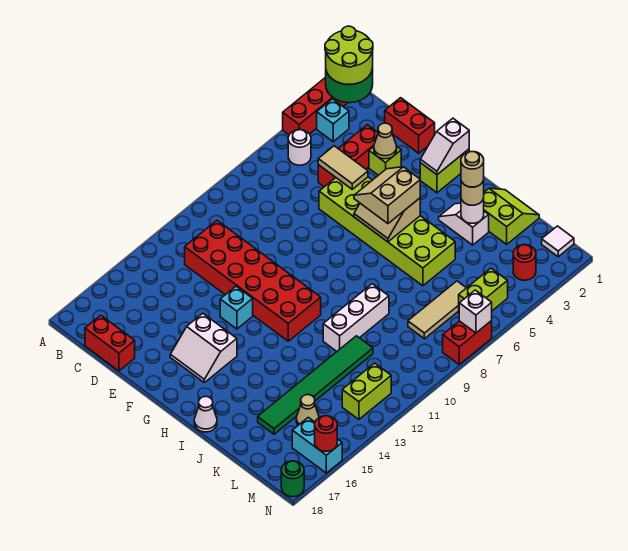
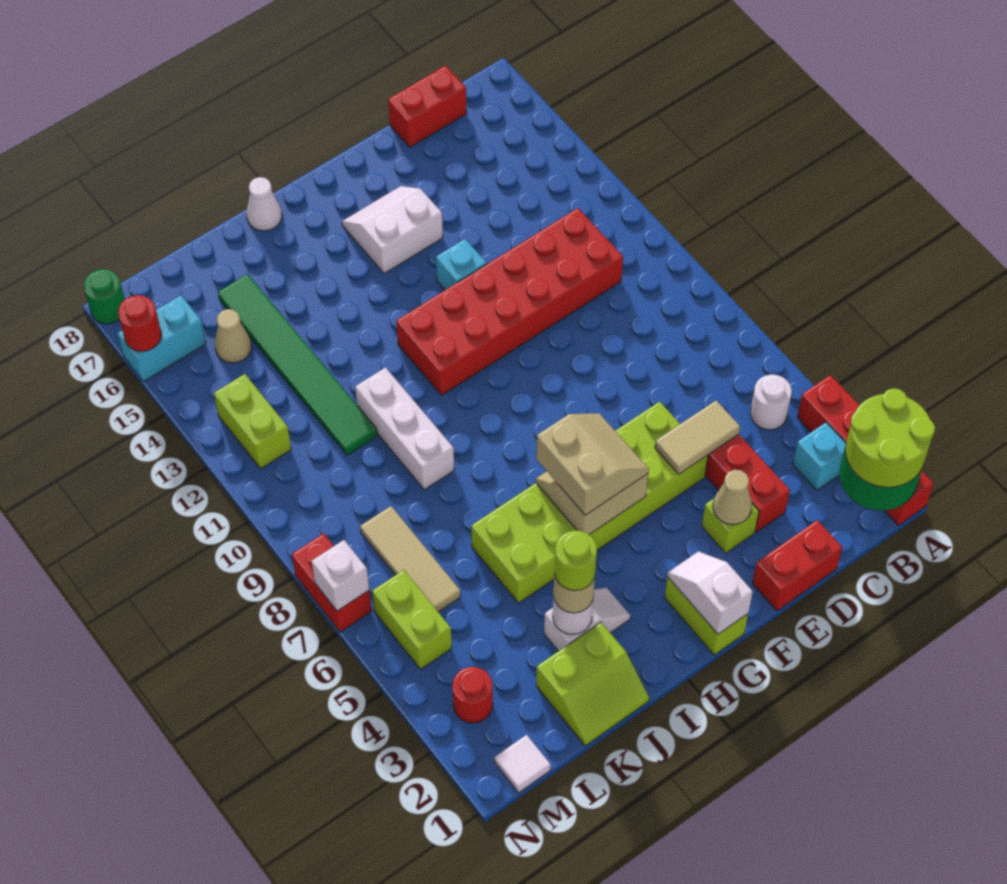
tan round brick J3 level 4 -> lime round brick J3 level 4

